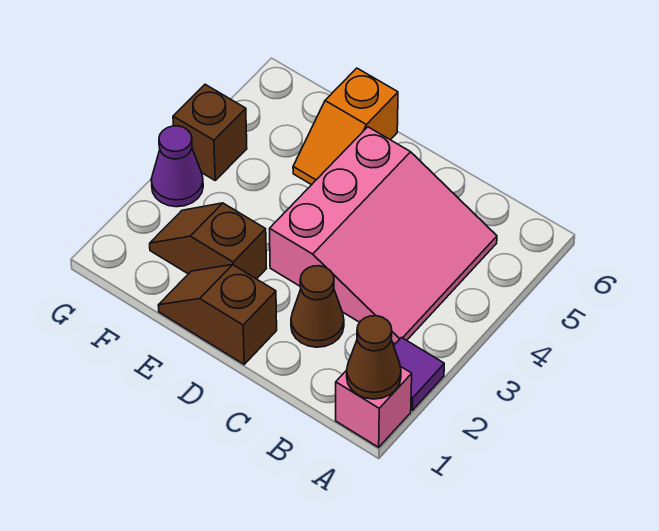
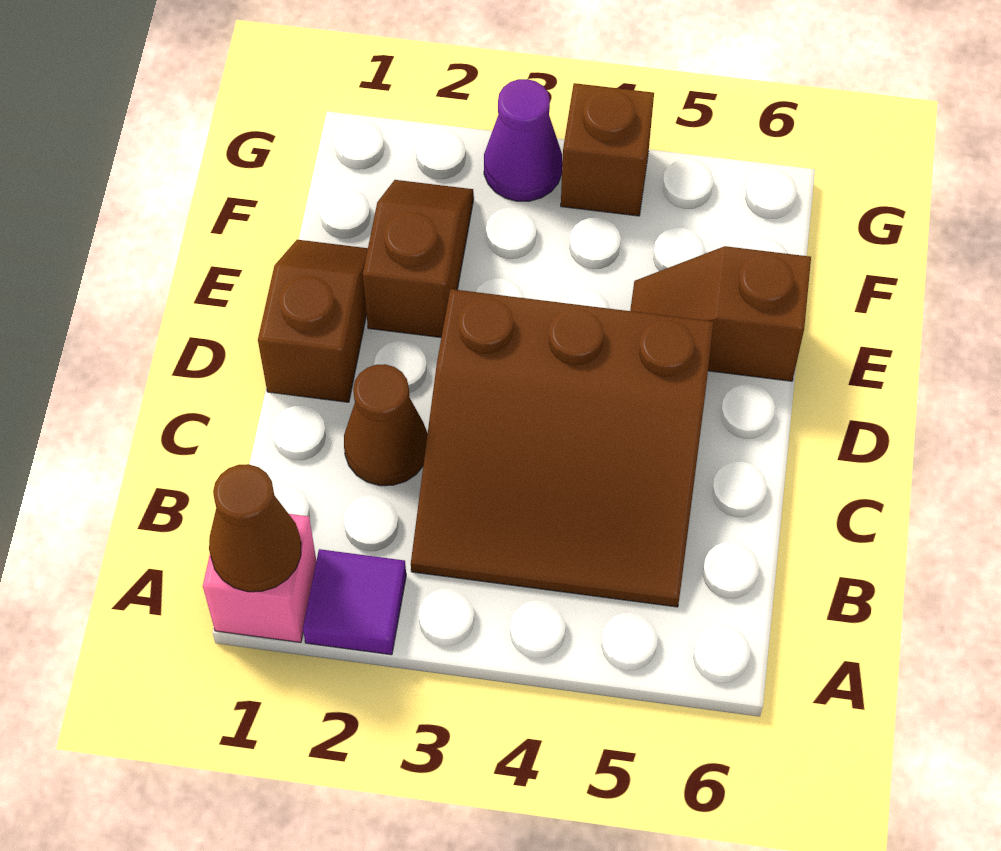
pink slope B3:D5 level 1 top D -> brown slope B3:D5 level 1 top D
orange slope E5:E6 level 1 top 6 -> brown slope E5:E6 level 1 top 6

